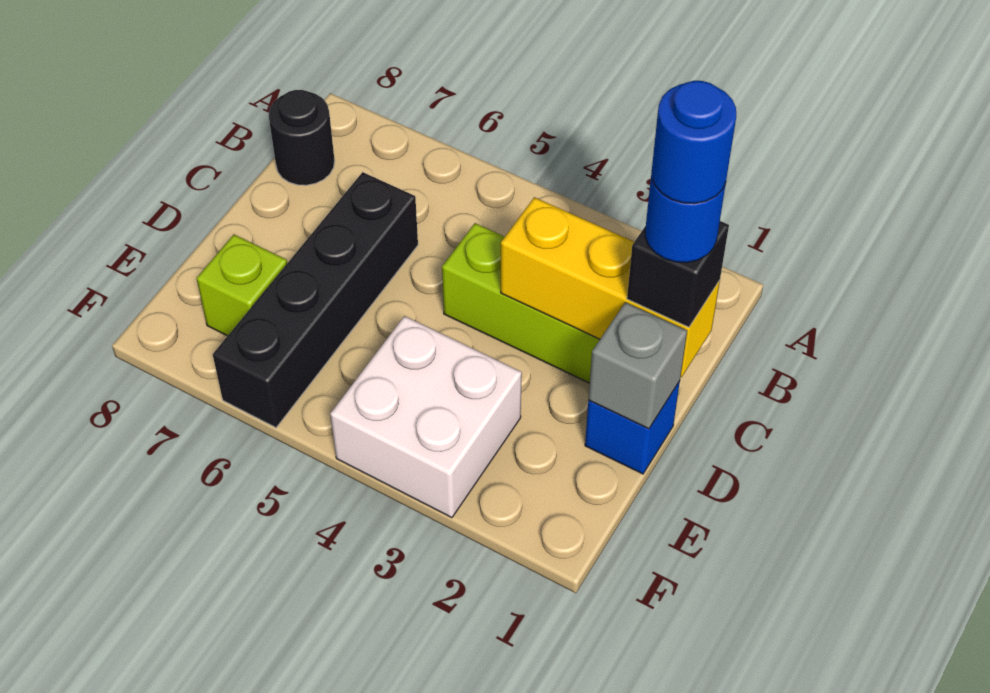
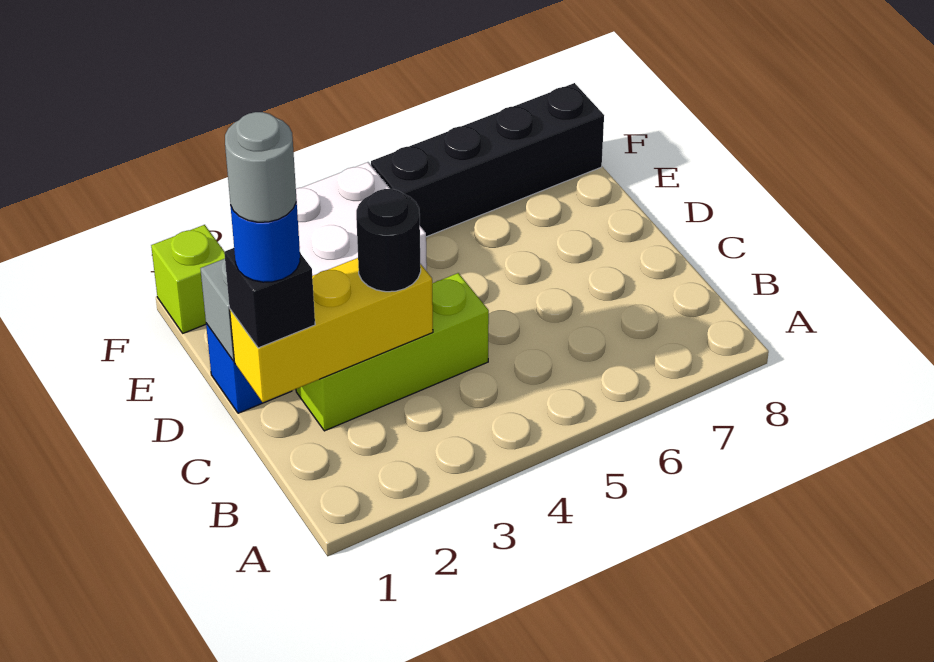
black round brick B8 level 1 -> black round brick C3 level 3
blue round brick C1 level 5 -> grey round brick C1 level 5
black brick C6:F6 level 1 -> black brick F5:F8 level 1
lime brick E7 level 1 -> lime brick F1 level 1

